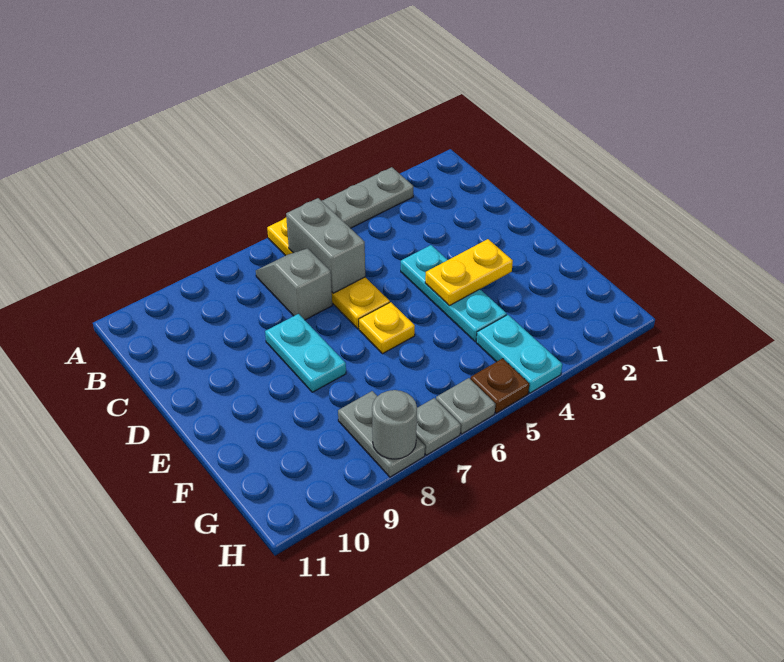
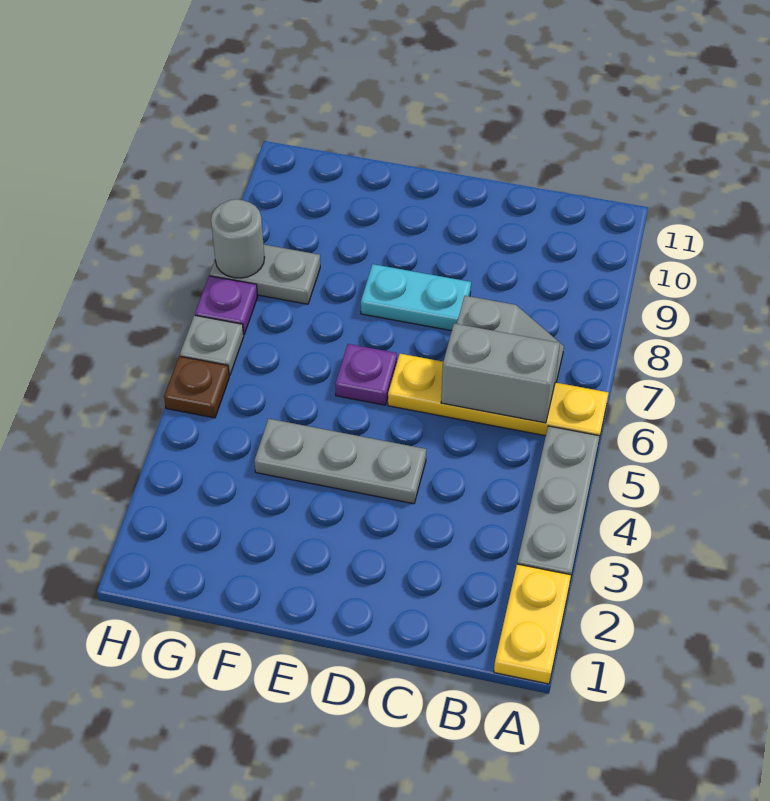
cyan plate D4:F4 level 1 -> grey plate D4:F4 level 1
yellow plate E3:E4 level 2 -> yellow plate A1:A2 level 1
yellow plate E6 level 1 -> purple plate E6 level 1
cyan plate G4:H4 level 1 -> none
grey plate H7 level 1 -> purple plate H7 level 1

